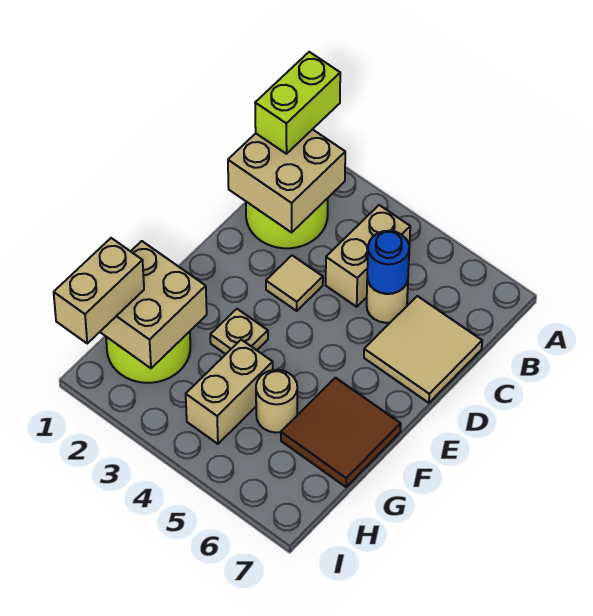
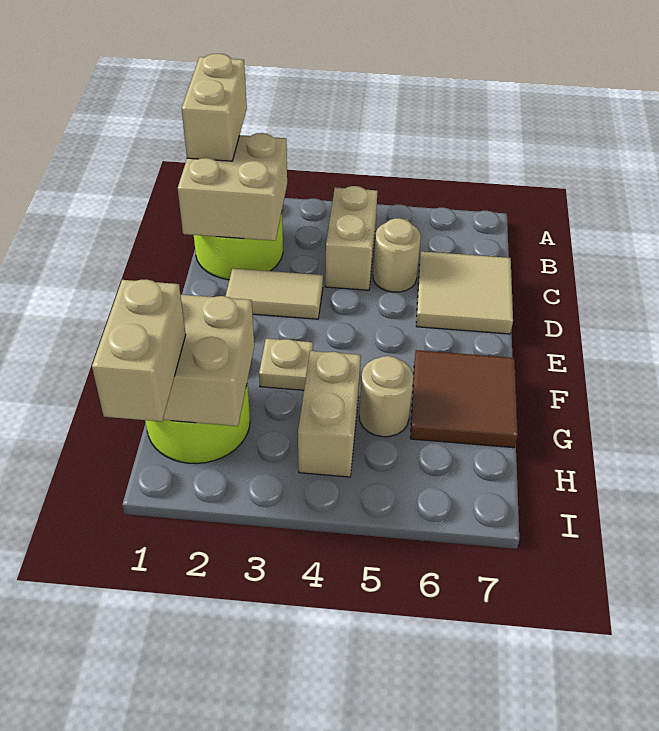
lime brick A1:B1 level 3 -> tan brick A1:B1 level 3
blue round brick C5 level 2 -> none
tan tile D3 level 1 -> tan tile D2:D3 level 1

